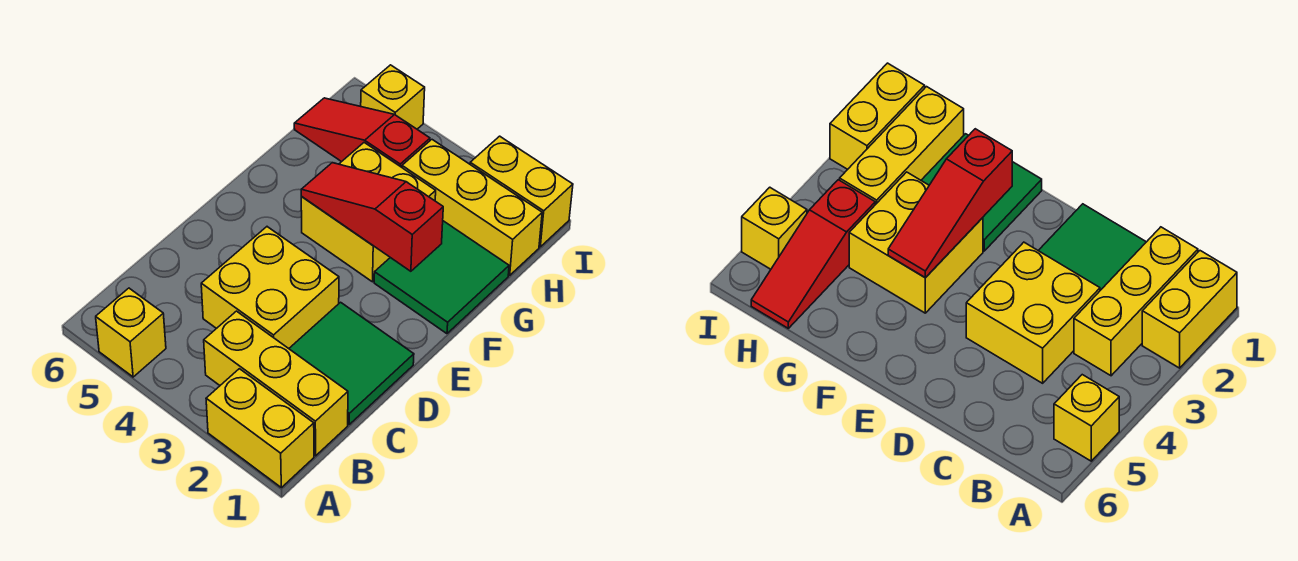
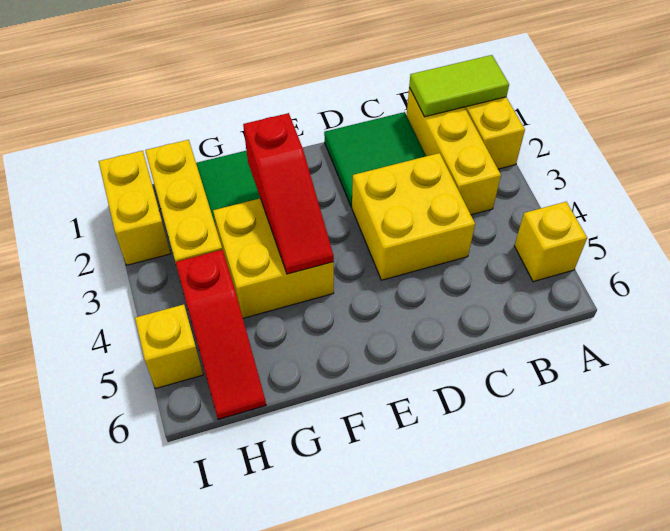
none -> lime tile A1:B1 level 2

